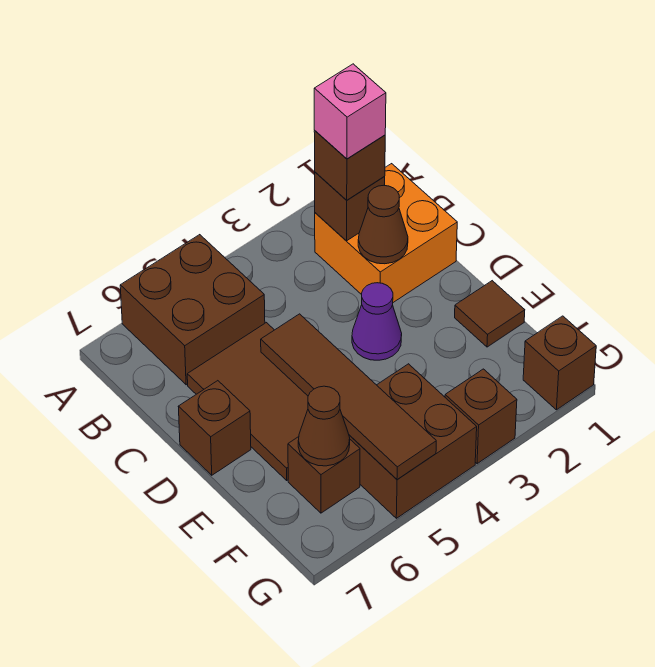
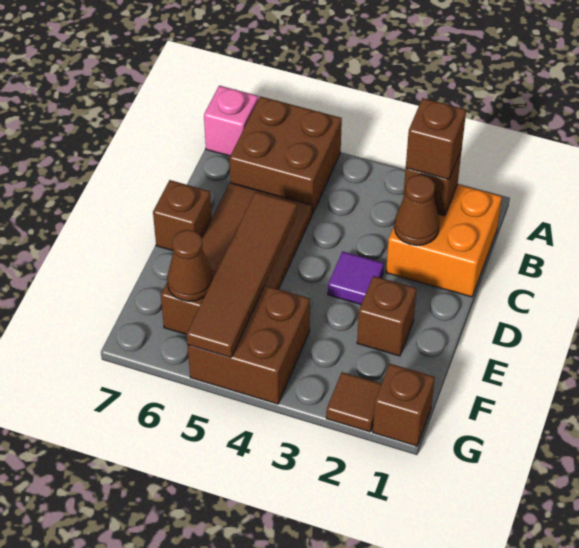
pink brick B2 level 4 -> pink brick A7 level 1
purple cone D3 level 1 -> purple tile D3 level 1
brown tile E1 level 1 -> brown tile G2 level 1
brown brick G3 level 1 -> brown brick E2 level 1

